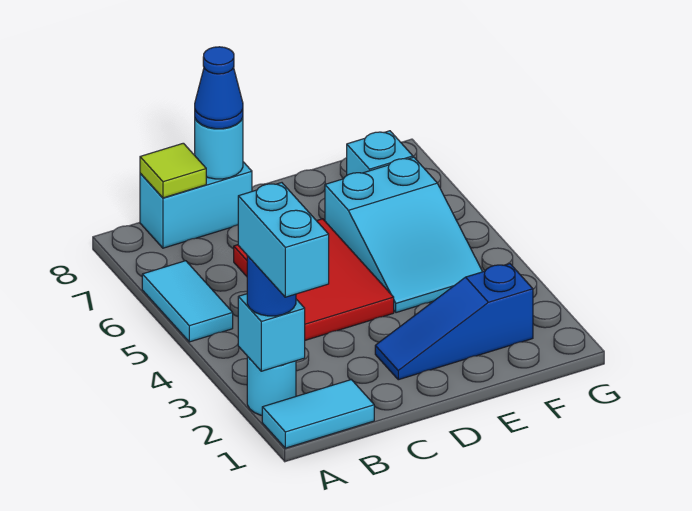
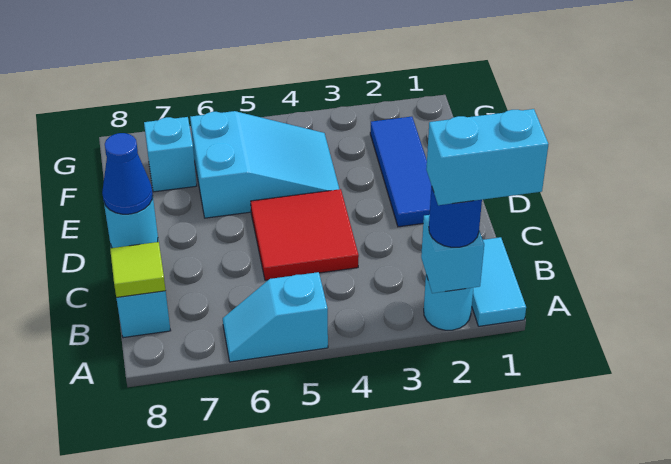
cyan tile A5:A6 level 1 -> cyan slope A5:A6 level 1 top 5
red tile C4:D6 level 1 -> red tile C4:D5 level 1
blue slope D2:F2 level 1 top F -> blue tile D2:F2 level 1

